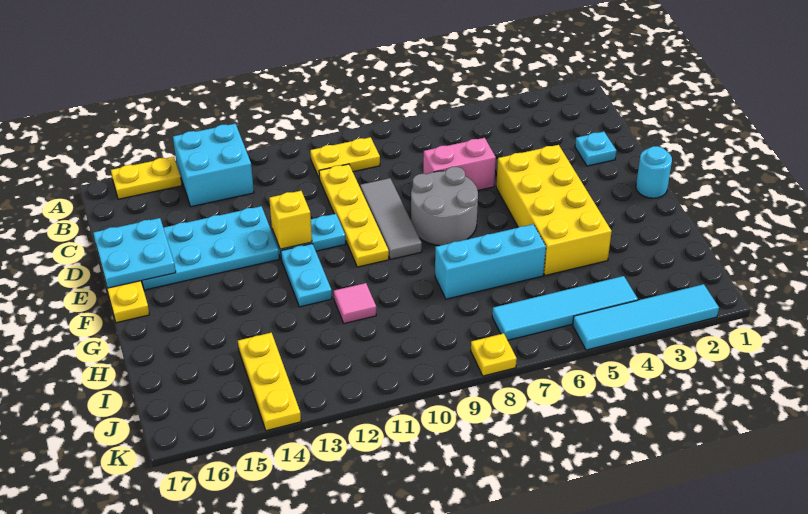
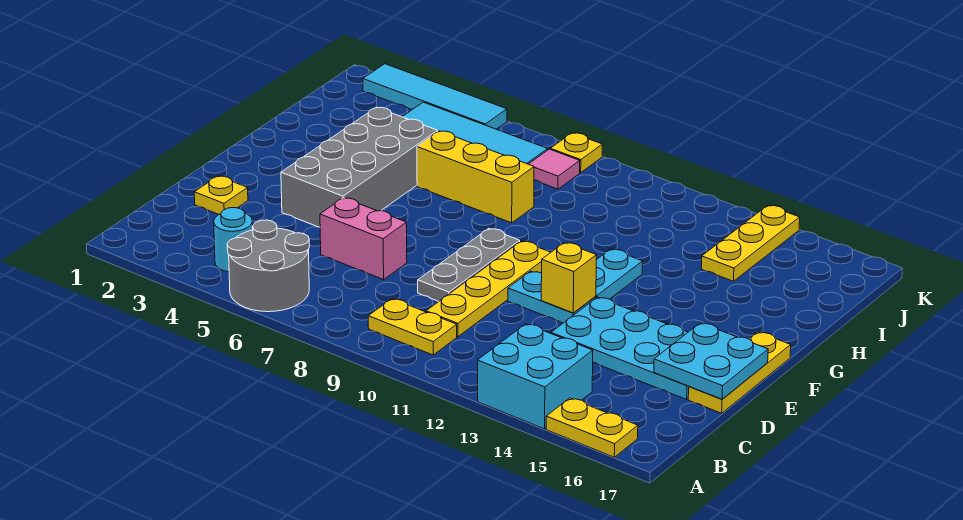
cyan plate D2 level 1 -> yellow plate D2 level 1
grey tile D9:F9 level 1 -> grey plate D9:F9 level 1
yellow brick E4:H5 level 1 -> grey brick E4:H5 level 1
grey round brick E7:F8 level 1 -> grey round brick A5:B6 level 1
cyan round brick F1 level 1 -> cyan round brick B4 level 1
cyan brick H6:H8 level 1 -> yellow brick H6:H8 level 1
pink tile H11 level 1 -> pink tile J8 level 1

